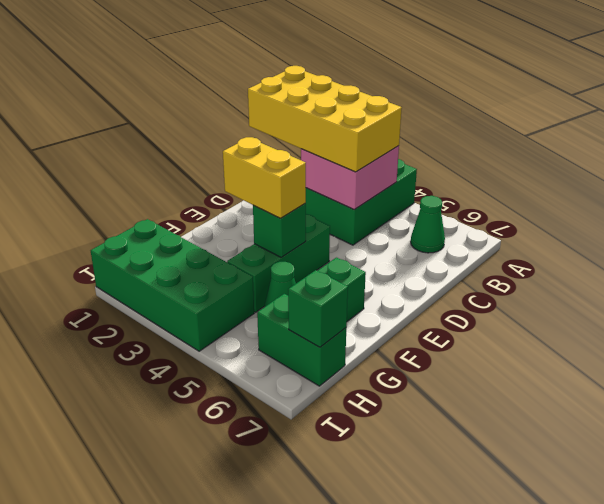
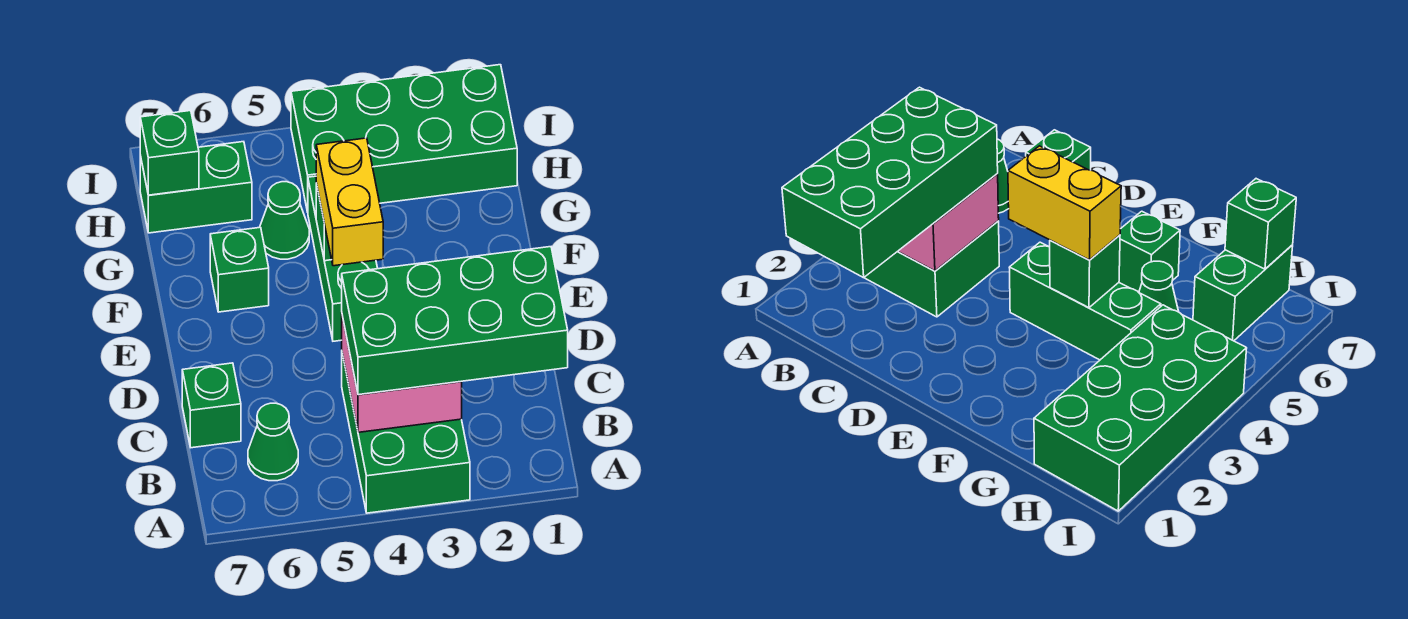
yellow brick B1:C4 level 3 -> green brick B1:C4 level 3
none -> green brick C7 level 1
yellow brick F3:F4 level 3 -> yellow brick E4:F4 level 3

